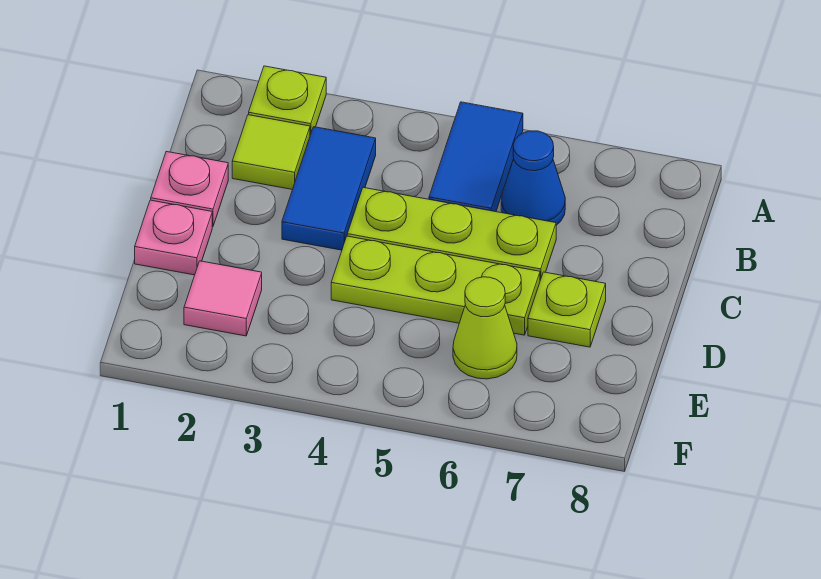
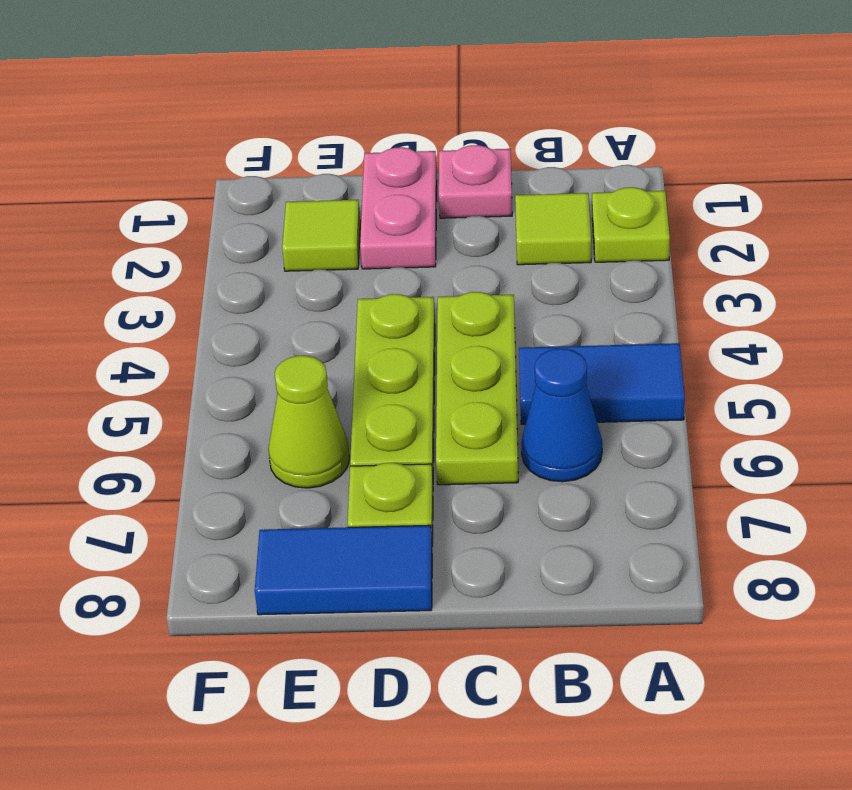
blue tile B3:C3 level 1 -> blue tile D8:E8 level 1
pink plate D1 level 1 -> pink plate D1:D2 level 1
pink tile E2 level 1 -> lime tile E2 level 1

